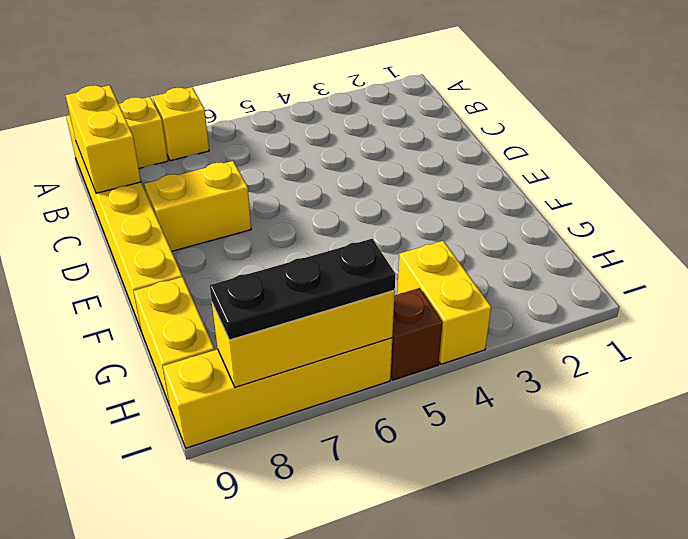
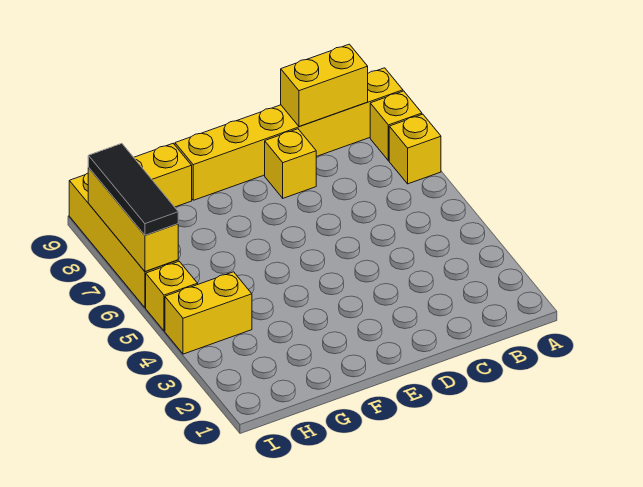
yellow brick D7:D8 level 1 -> yellow brick D8 level 1
brown brick I5 level 1 -> yellow brick I5 level 1
black plate I6:I8 level 3 -> black tile I6:I8 level 3

